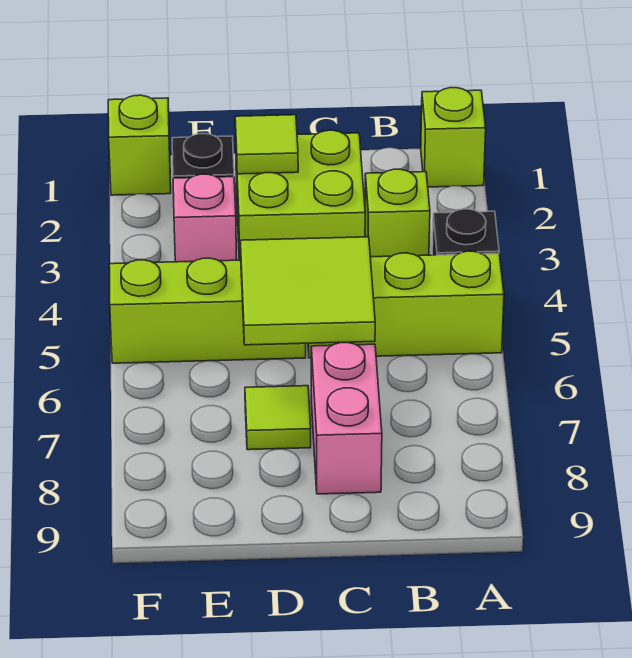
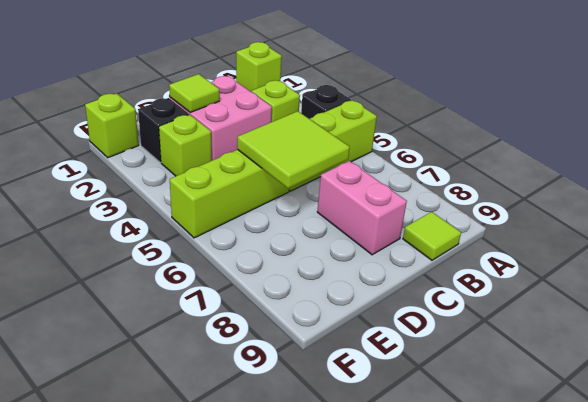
lime brick C2:D3 level 1 -> pink brick C2:D3 level 1
lime tile D7 level 1 -> lime tile B9 level 1
pink brick E3 level 1 -> lime brick E3 level 1

